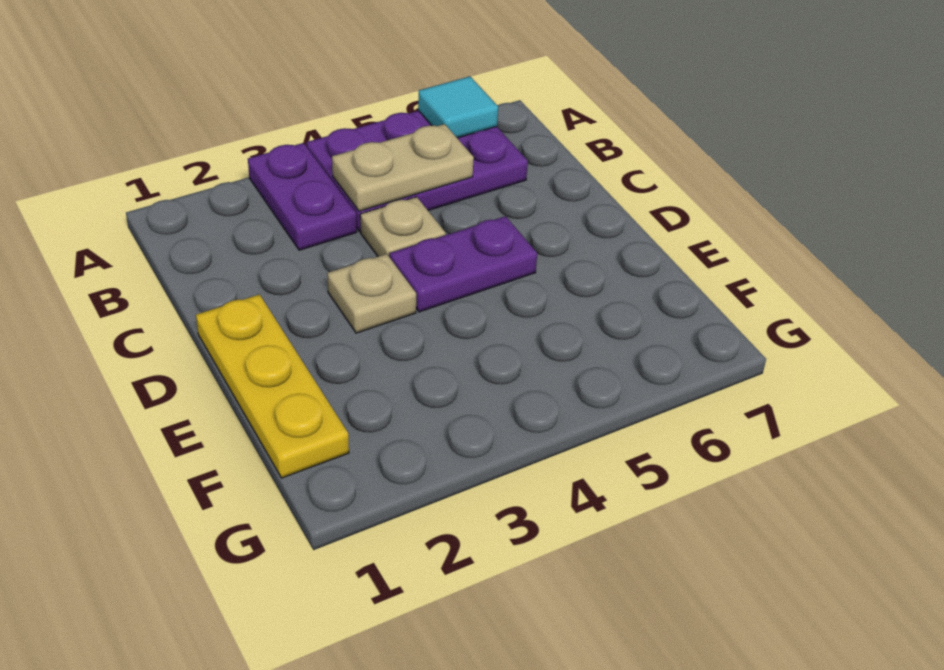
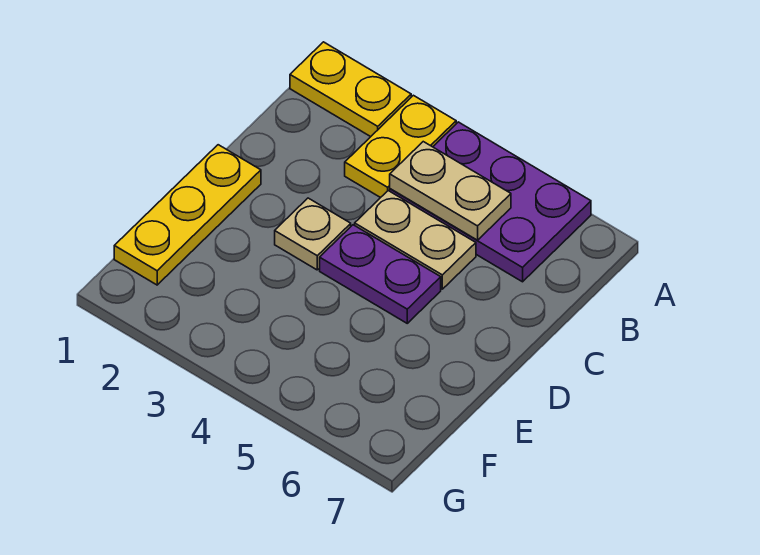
none -> yellow plate A1:A2 level 1
purple plate A3:B3 level 1 -> yellow plate A3:B3 level 1
cyan tile A6 level 2 -> none
tan plate C4 level 1 -> tan plate C4:C5 level 1

